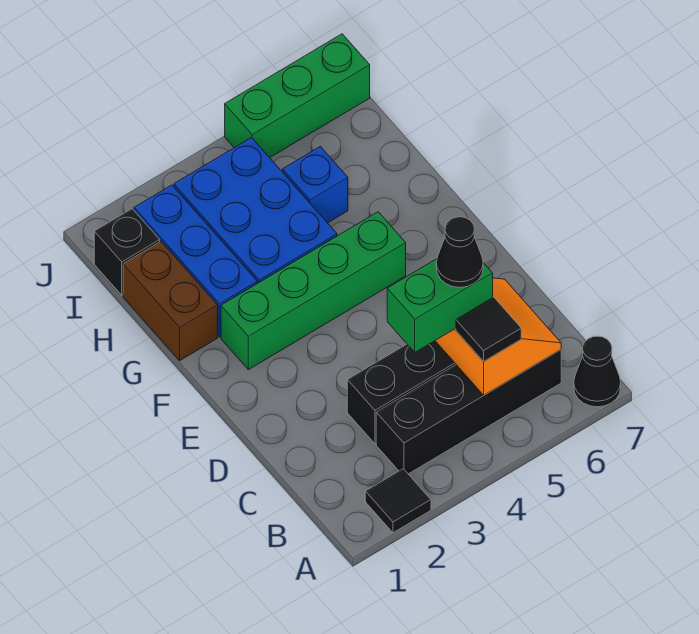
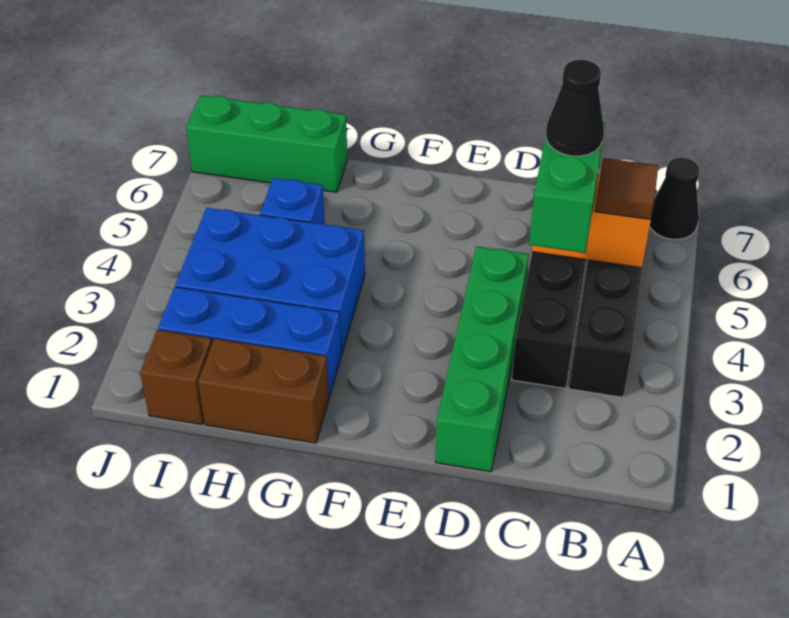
black tile A2 level 1 -> none
black tile B5 level 3 -> brown tile B5 level 3
green brick F2:F5 level 1 -> green brick D1:D4 level 1
black brick I1 level 1 -> brown brick I1 level 1
green brick J5:J7 level 1 -> green brick H7:J7 level 1

